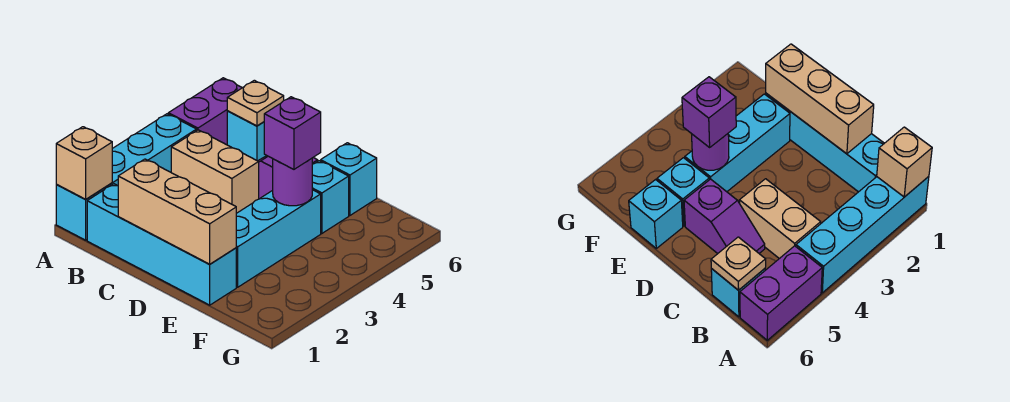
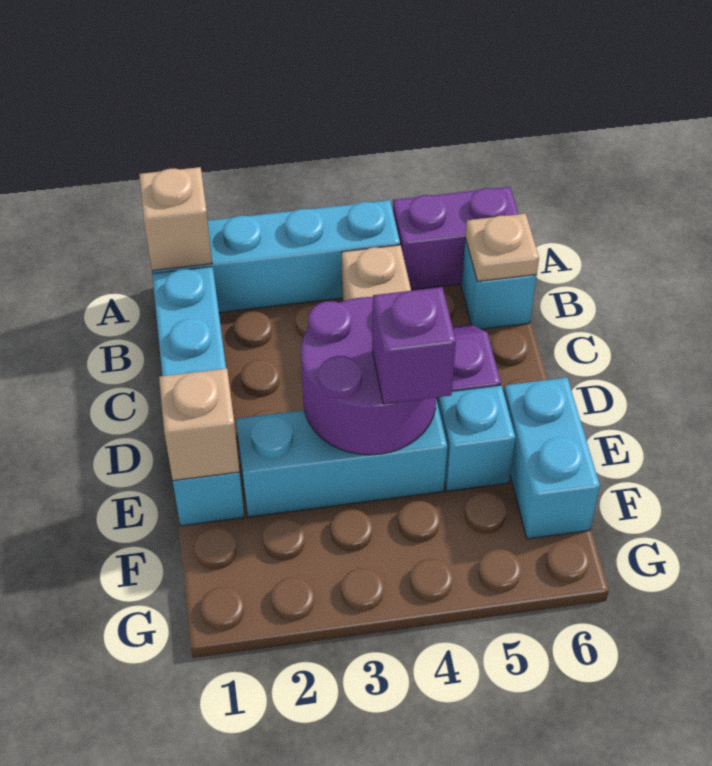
tan brick C1:E1 level 2 -> tan brick E1 level 2
purple round brick E4 level 2 -> purple round brick D3:E4 level 2
cyan brick E6 level 1 -> cyan brick E6:F6 level 1

